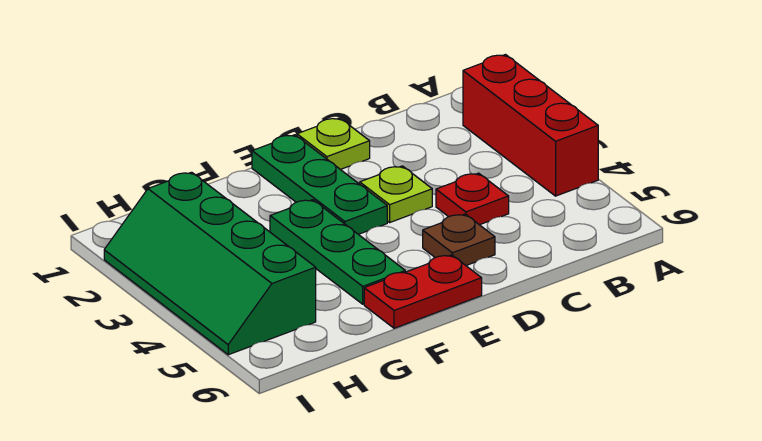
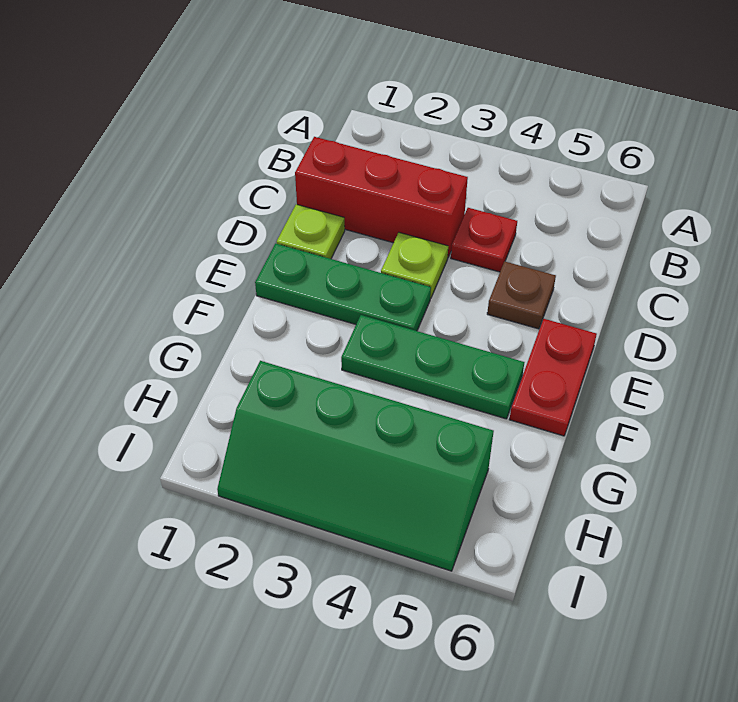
red brick A2:A4 level 1 -> red brick C1:C3 level 1

